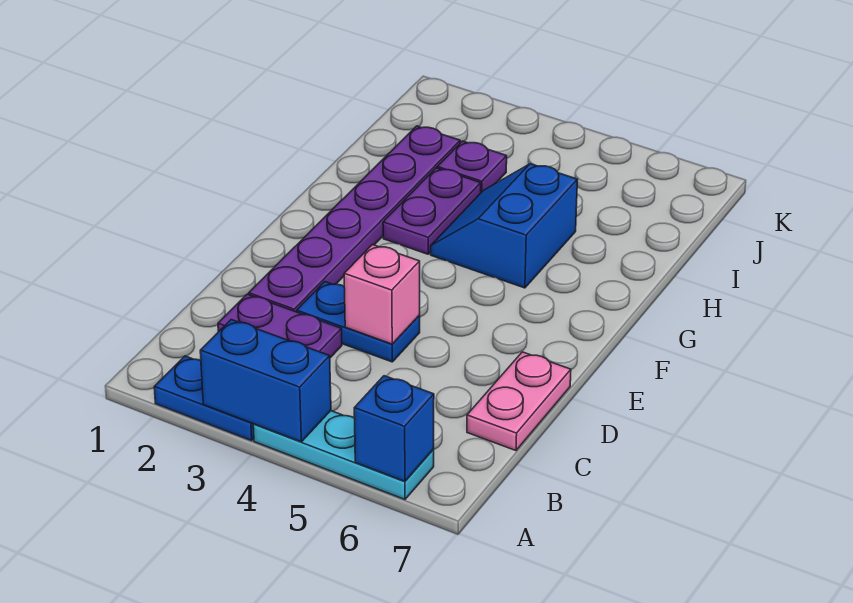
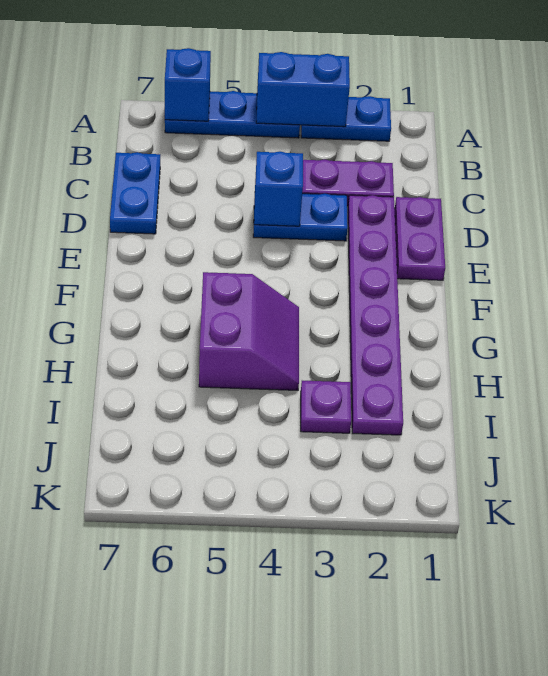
cyan plate A4:A6 level 1 -> blue plate A4:A6 level 1
pink plate C7:D7 level 1 -> blue plate C7:D7 level 1
pink brick D4 level 2 -> blue brick D4 level 2
purple plate G3:H3 level 1 -> purple plate D1:E1 level 1
blue slope G4:H5 level 1 top 5 -> purple slope G4:H5 level 1 top 5

